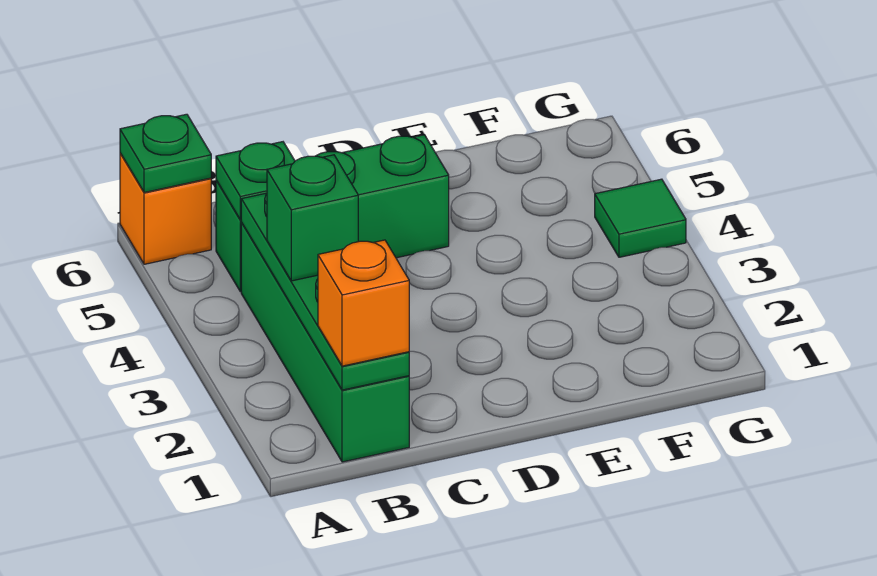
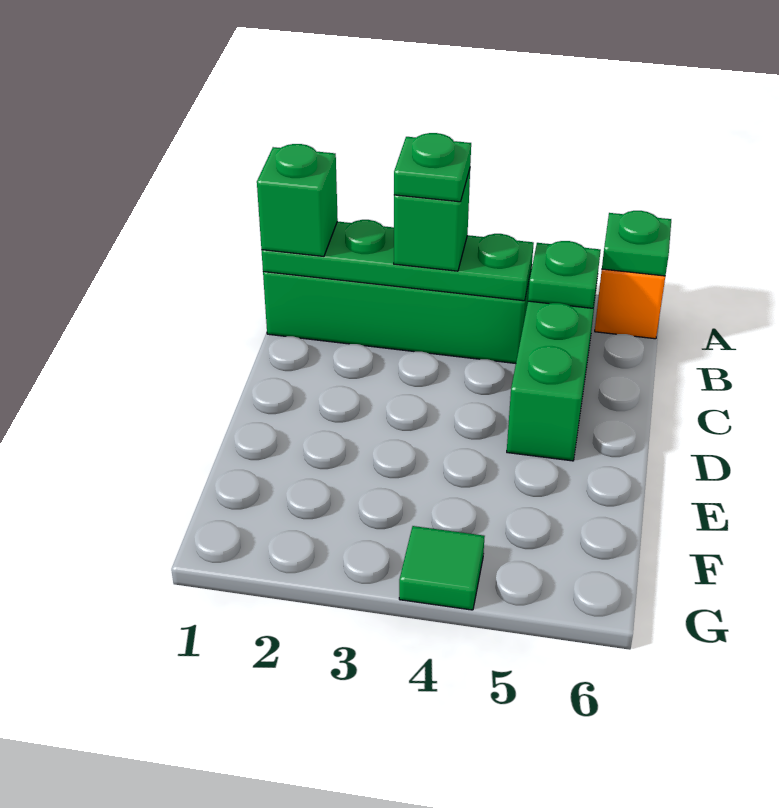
orange brick B1 level 3 -> green brick B1 level 3
none -> green plate B3 level 4

